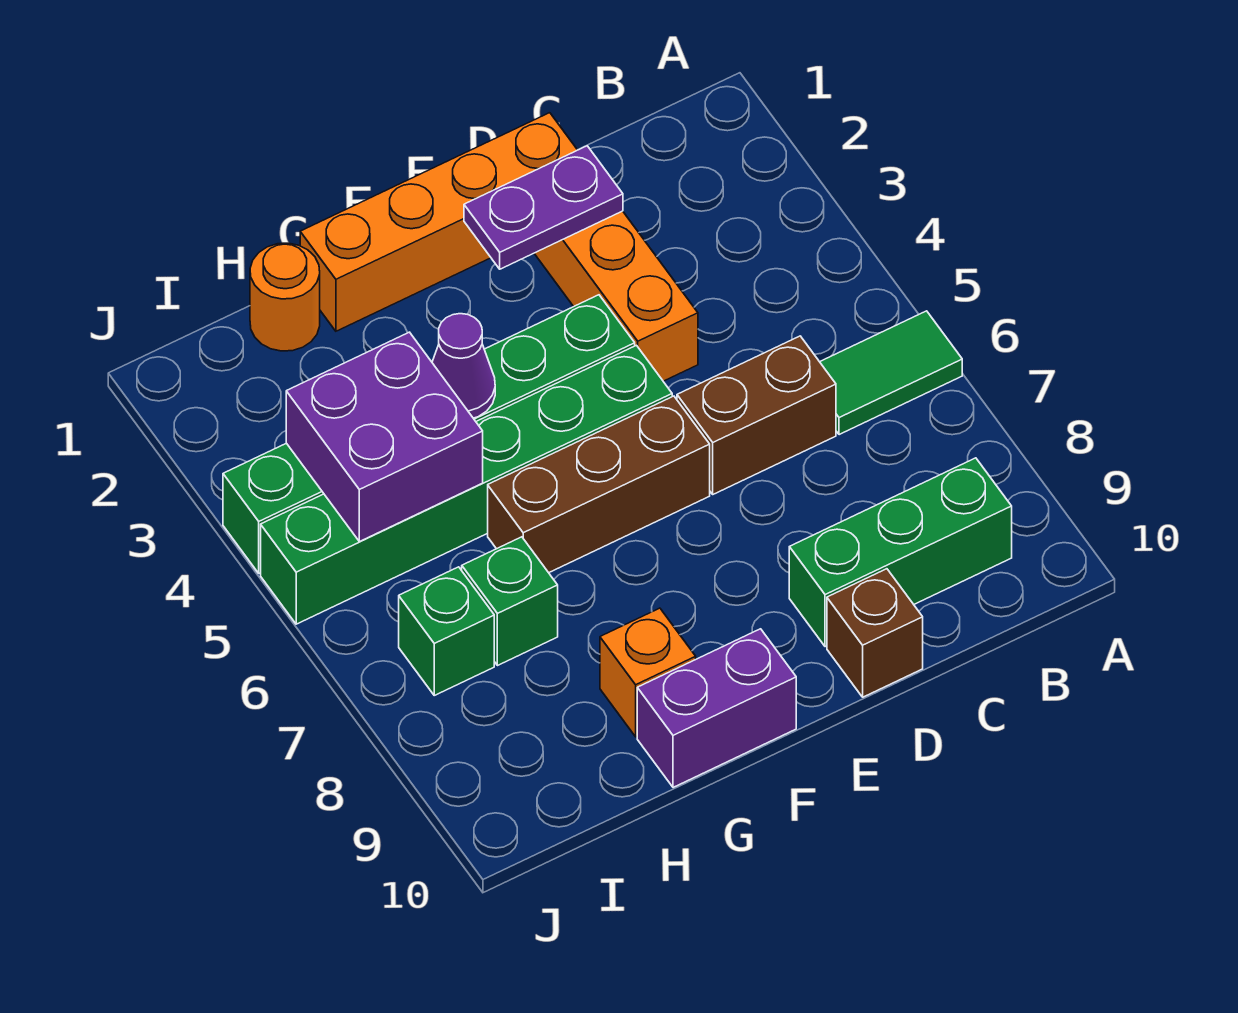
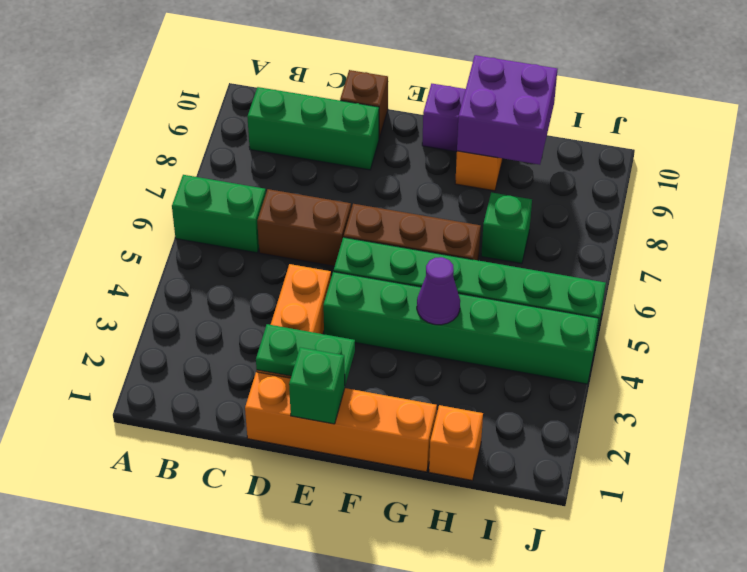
green tile A6:B6 level 1 -> green brick A6:B6 level 1
purple plate D2:E2 level 2 -> green plate D2:E2 level 2
orange round brick H1 level 1 -> orange brick H1 level 1
purple brick H4:I5 level 2 -> purple brick G9:H10 level 2
green brick I7 level 1 -> green brick E1 level 2

